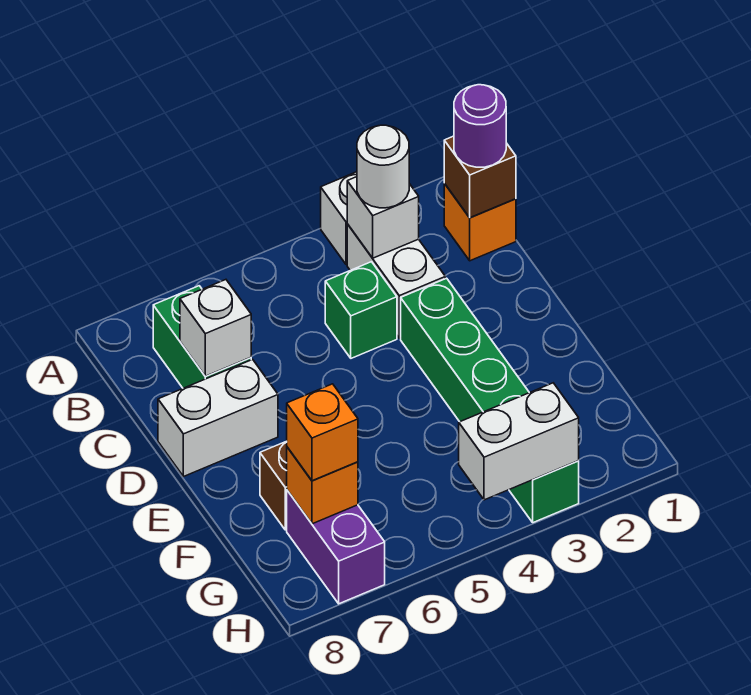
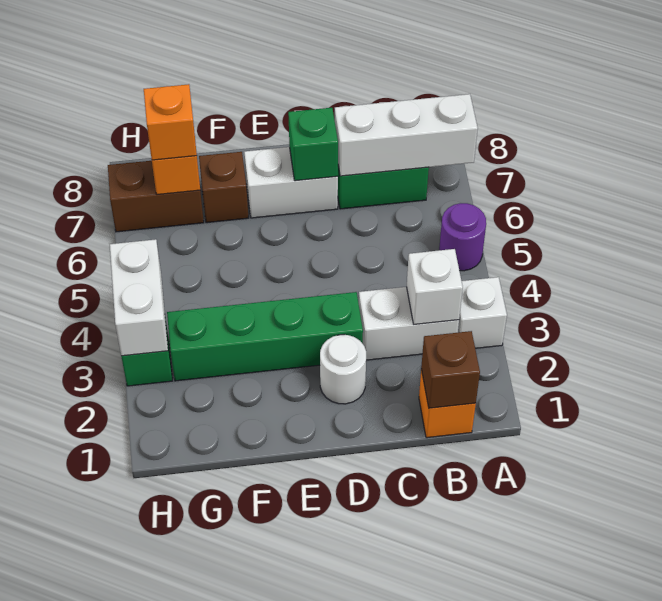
purple round brick B1 level 3 -> purple round brick A5 level 1
white round brick B3 level 3 -> white round brick D2 level 1
green brick C4 level 1 -> green brick D7 level 2
white brick C7 level 2 -> white brick A7:C7 level 2
white brick D7:D8 level 1 -> white brick D7:E7 level 1
purple brick G7:H7 level 1 -> brown brick G7:H7 level 1

